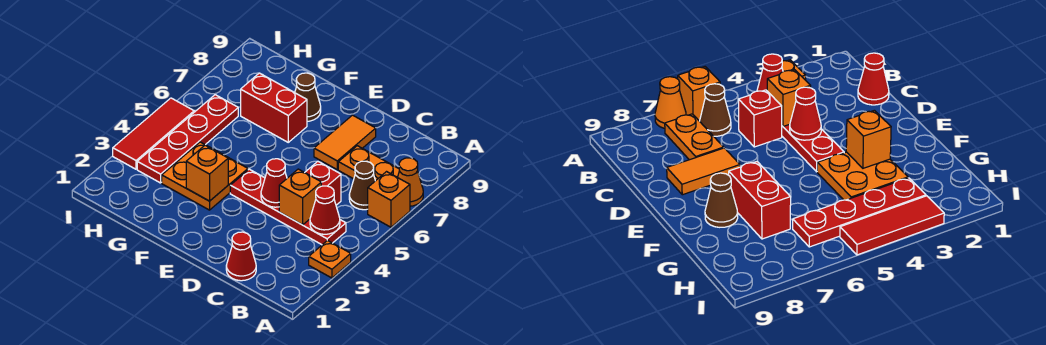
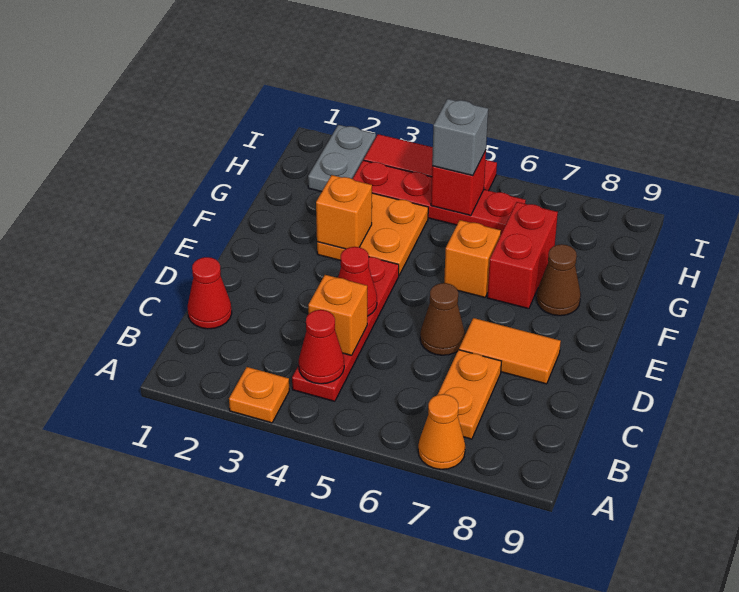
orange brick A6 level 1 -> orange brick F6 level 1
brown cone B6 level 1 -> brown cone D6 level 1
red brick C5 level 1 -> red brick H5 level 2
none -> grey plate H2:I2 level 1
none -> grey brick H5 level 3

